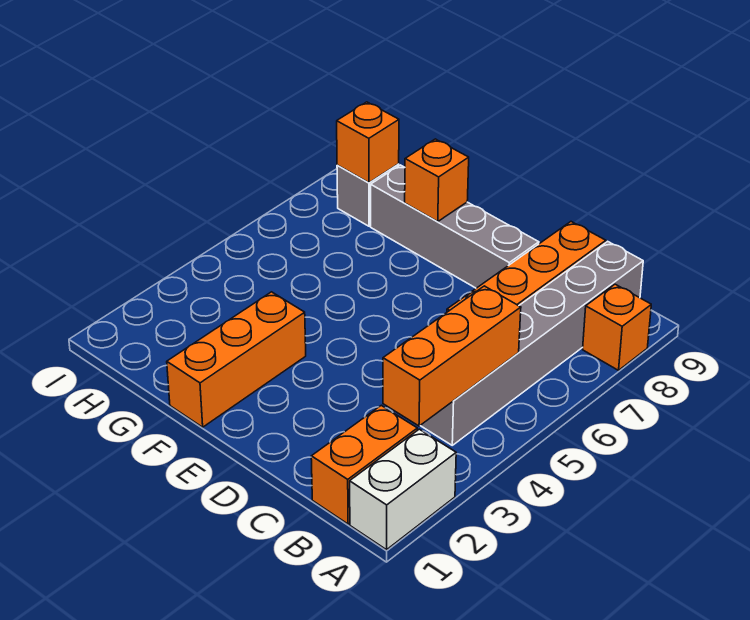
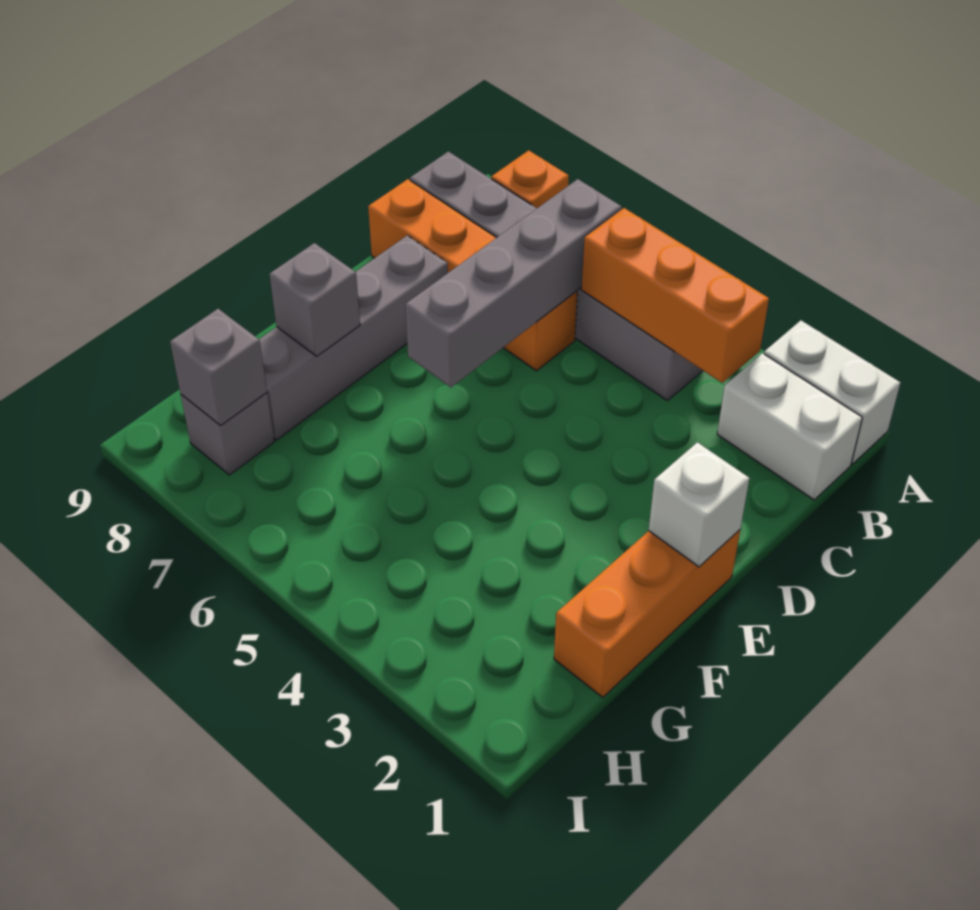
orange brick B1:B2 level 1 -> white brick B1:B2 level 1
none -> grey brick B6:E6 level 2
none -> white brick E1 level 2
orange brick F1:F3 level 1 -> orange brick E1:G1 level 1
orange brick F8 level 2 -> grey brick F8 level 2
orange brick H8 level 2 -> grey brick H8 level 2

